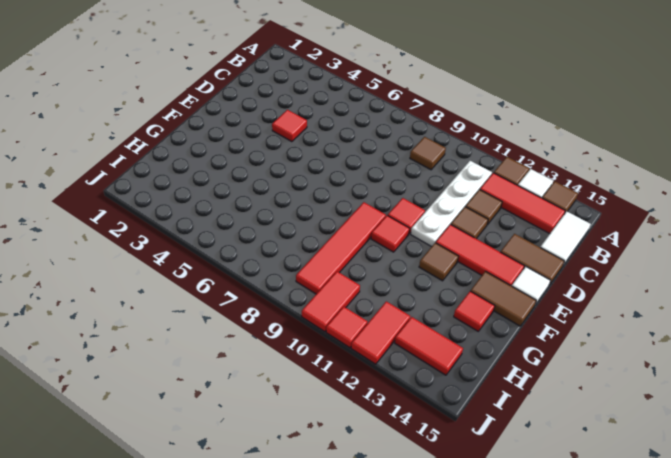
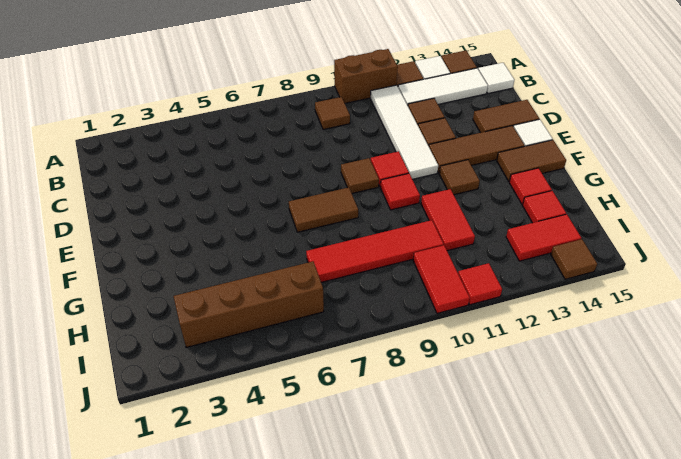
none -> brown brick A10:A11 level 1
white plate B11:E11 level 1 -> white tile B11:E11 level 1
red tile B12:B14 level 1 -> white tile B12:B14 level 1
white tile B15:C15 level 1 -> white tile B15 level 1
red tile D4 level 1 -> red tile H14 level 1
none -> brown tile E9 level 1
red tile E12:E14 level 1 -> brown tile E12:E14 level 1
none -> brown tile F7:F8 level 1
red tile F9:I9 level 1 -> red tile H7:H10 level 1
none -> brown brick I3:I6 level 1
red tile I12:J12 level 1 -> red tile G11:H11 level 1
none -> brown tile J14 level 1

